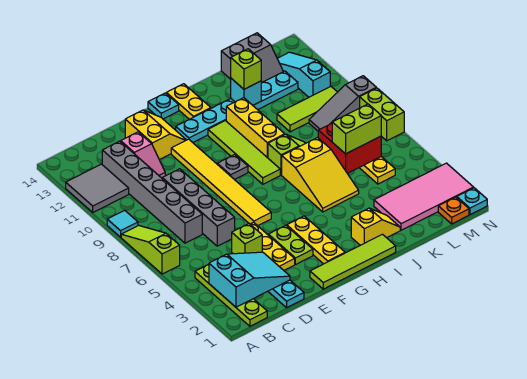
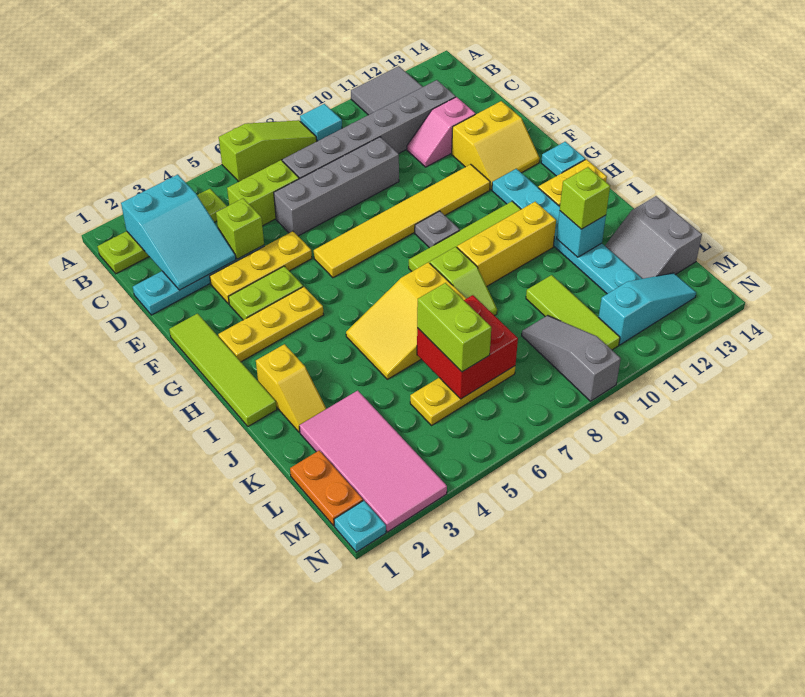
orange plate M1 level 1 -> orange plate L1:M1 level 1
lime brick N7:N8 level 1 -> lime brick C5:C6 level 1

